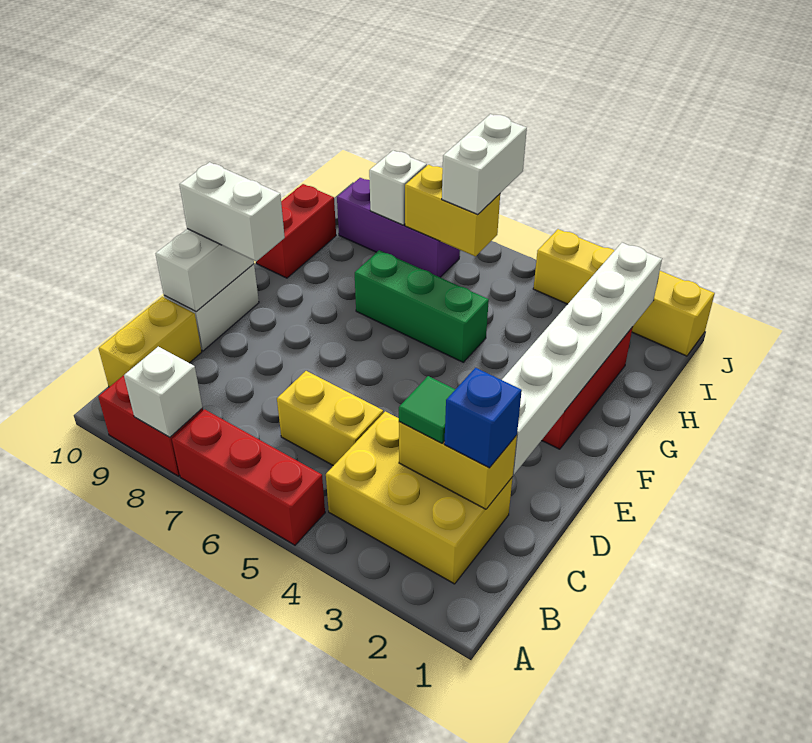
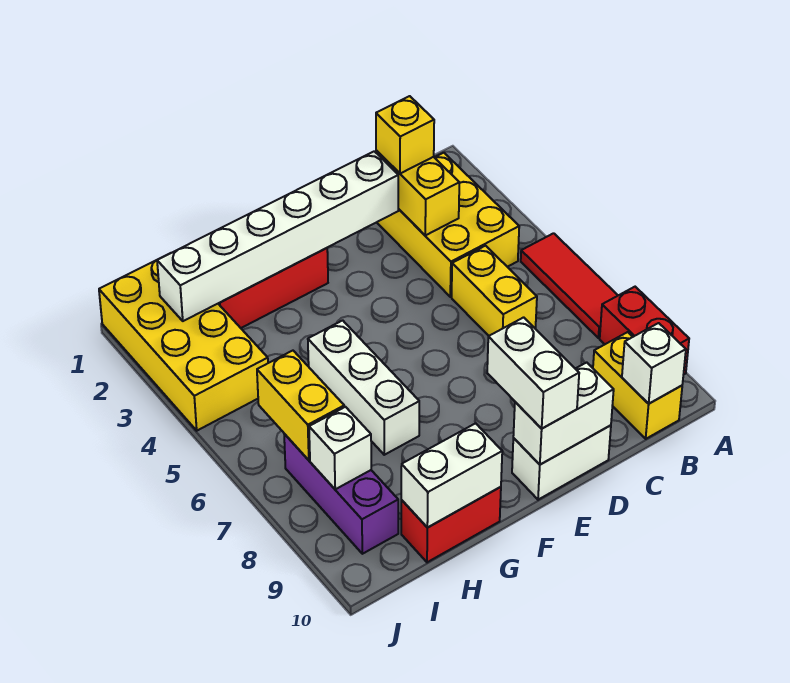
red brick A5:A7 level 1 -> red tile A5:A7 level 1
white brick A8 level 2 -> white brick B10 level 2
yellow brick B10:C10 level 1 -> yellow brick B9:B10 level 1
blue brick C2 level 3 -> yellow brick C2 level 3
green tile C3 level 3 -> none
green brick G5:G7 level 1 -> white brick G5:G7 level 1
white brick I6:J6 level 3 -> white brick G10:H10 level 2
yellow brick J1:J4 level 1 -> yellow brick I1:J4 level 1

